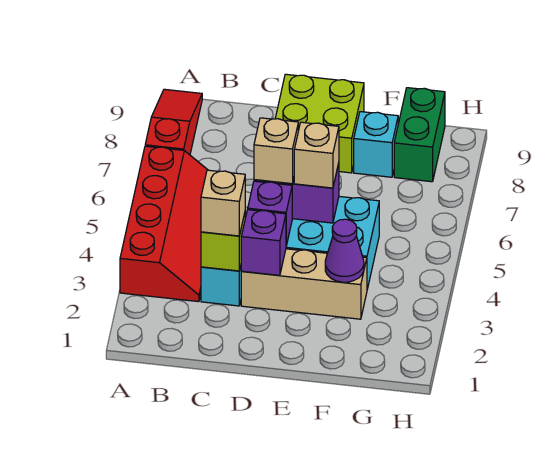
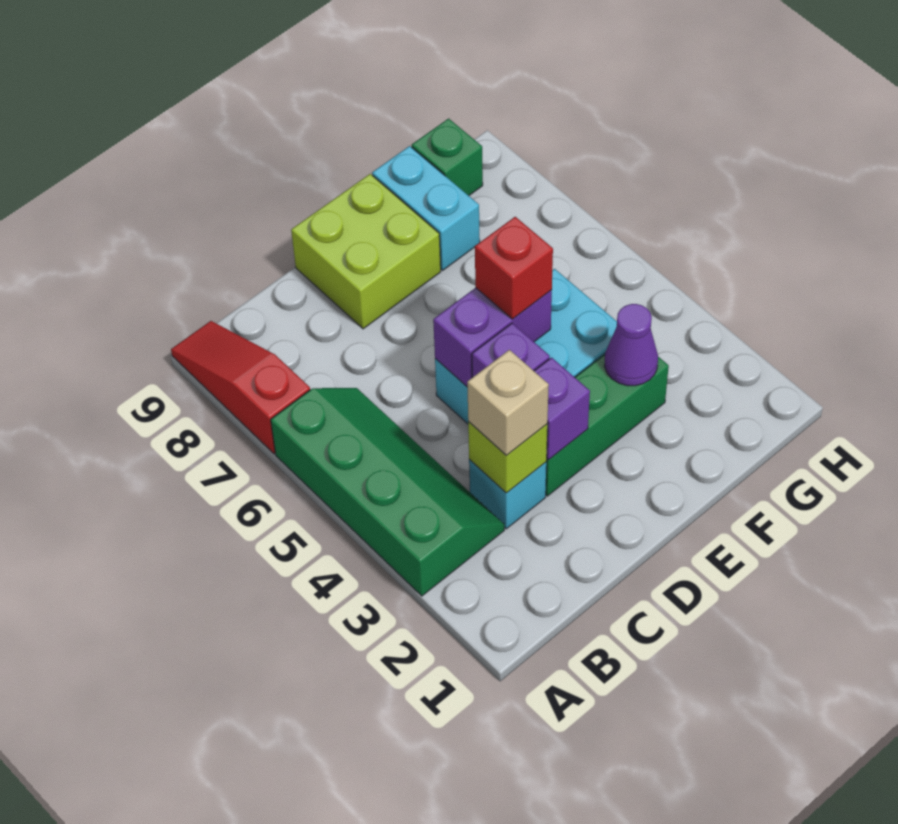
red slope A3:B6 level 1 top A -> green slope A3:B6 level 1 top A
tan brick D3:F3 level 1 -> green brick D3:F3 level 1
tan brick D5 level 3 -> none
tan brick E5 level 3 -> red brick E5 level 3
cyan brick F8 level 1 -> cyan brick F8:F9 level 1
green brick G8:G9 level 1 -> green brick G9 level 1

